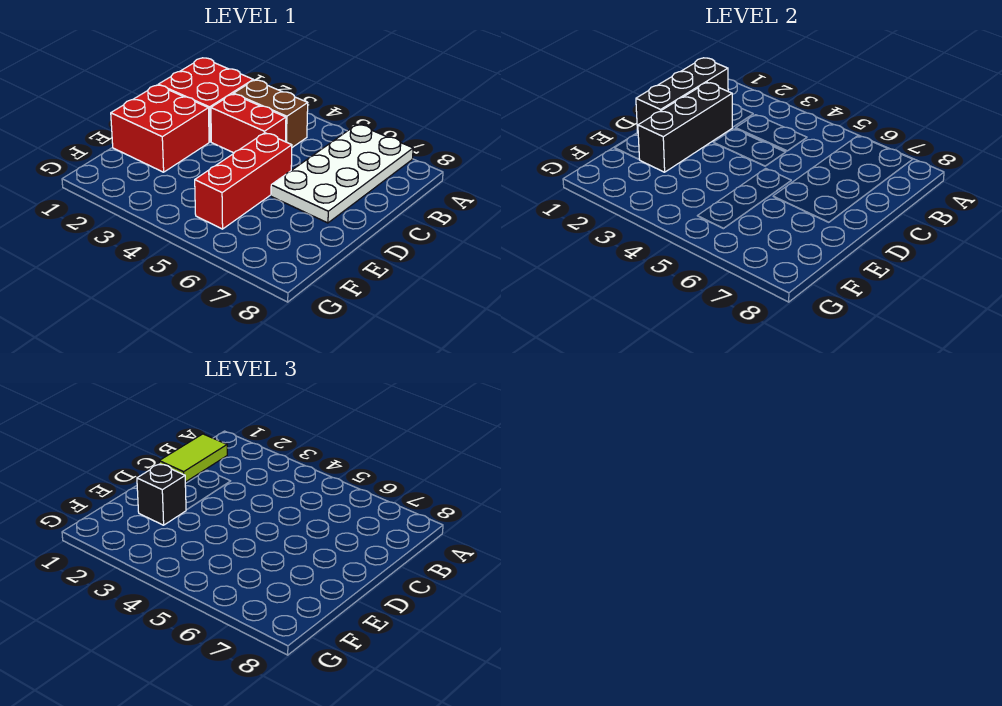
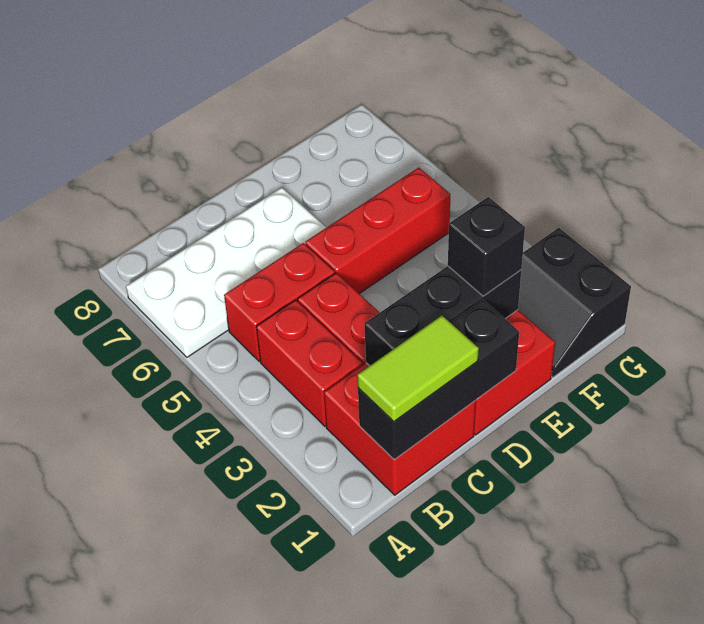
brown brick B3:B4 level 1 -> red brick B3:B4 level 1
none -> red brick B5:C5 level 1
none -> black slope F1:G2 level 1 top G

